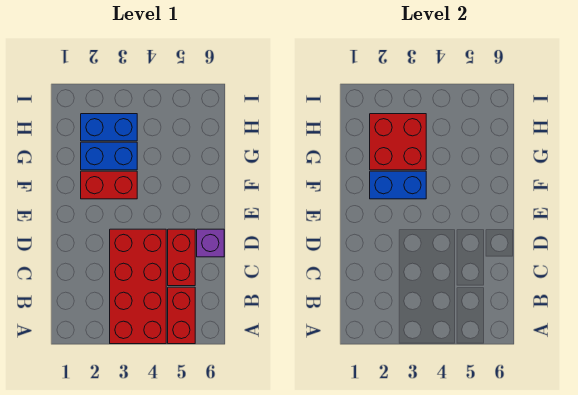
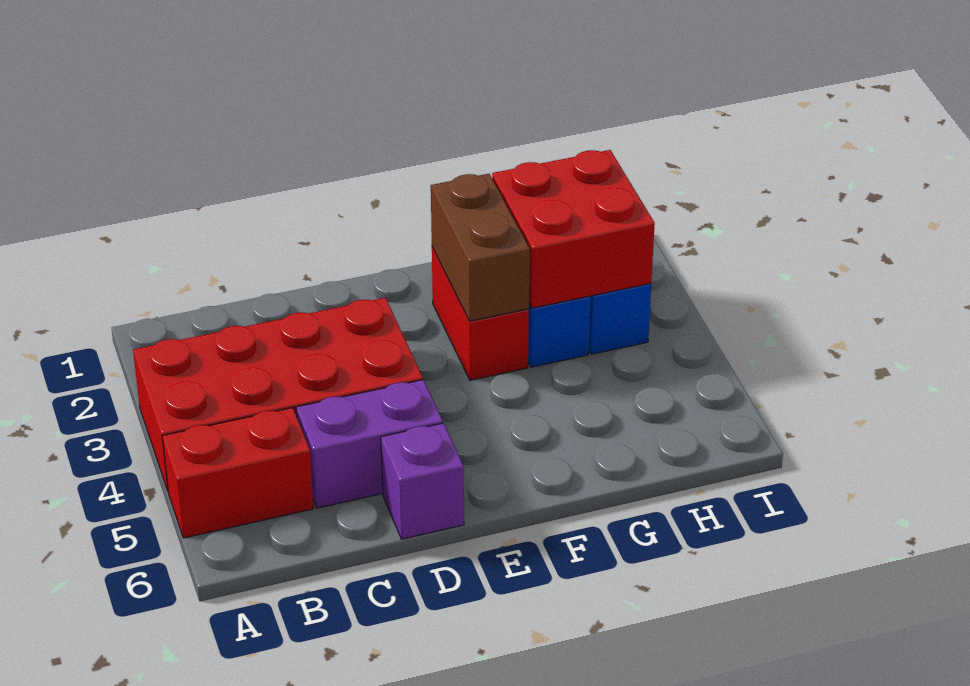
red brick C5:D5 level 1 -> purple brick C5:D5 level 1
blue brick F2:F3 level 2 -> brown brick F2:F3 level 2

